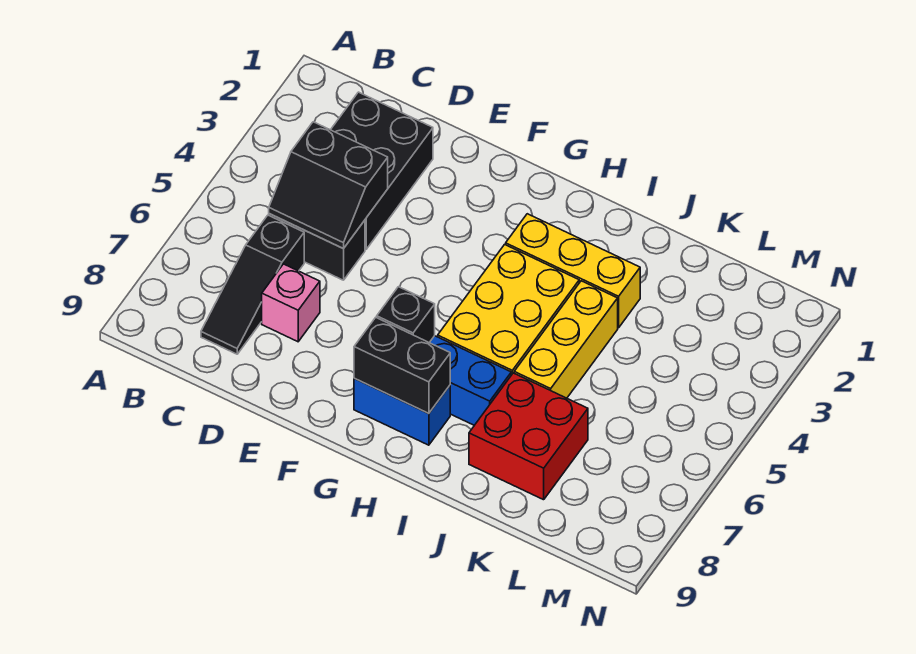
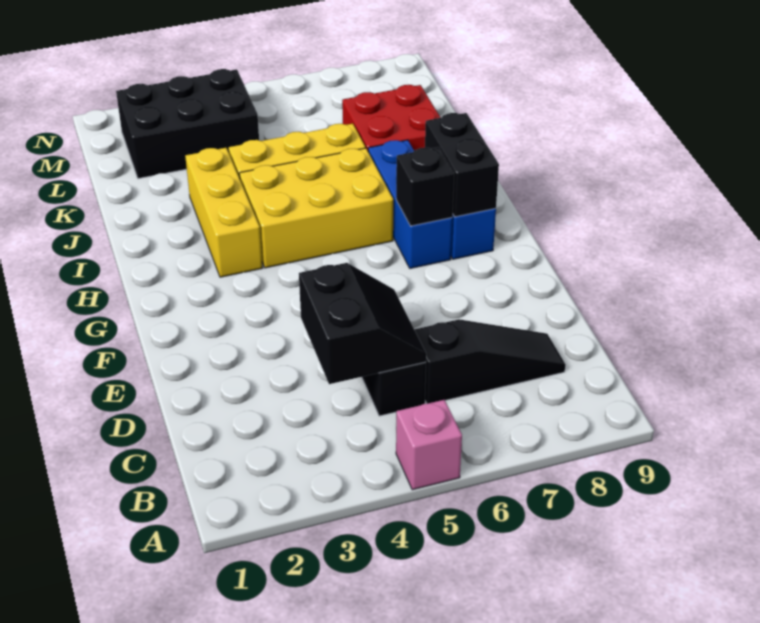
black brick C2:D4 level 1 -> black brick L2:M4 level 1
pink brick D7 level 1 -> pink brick A5 level 1

